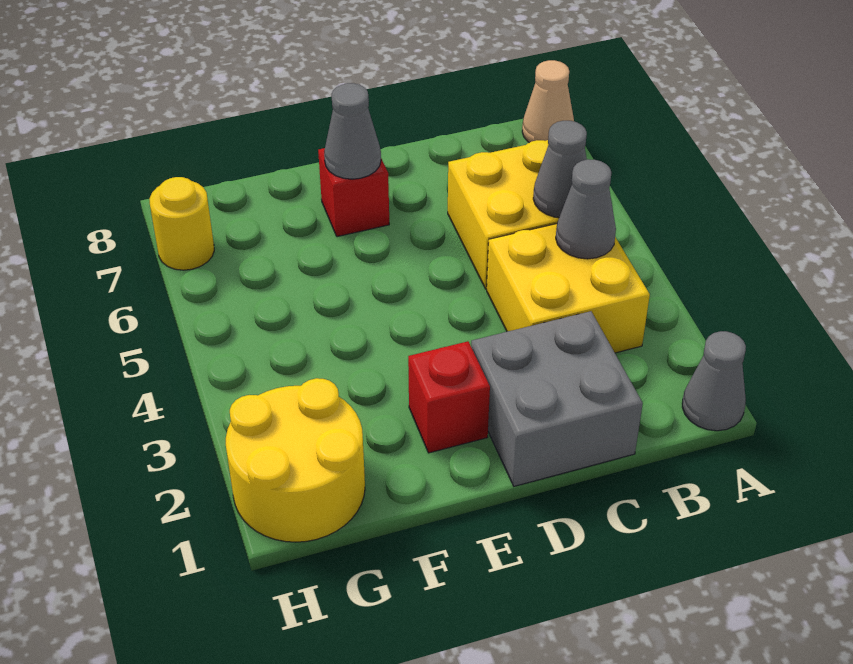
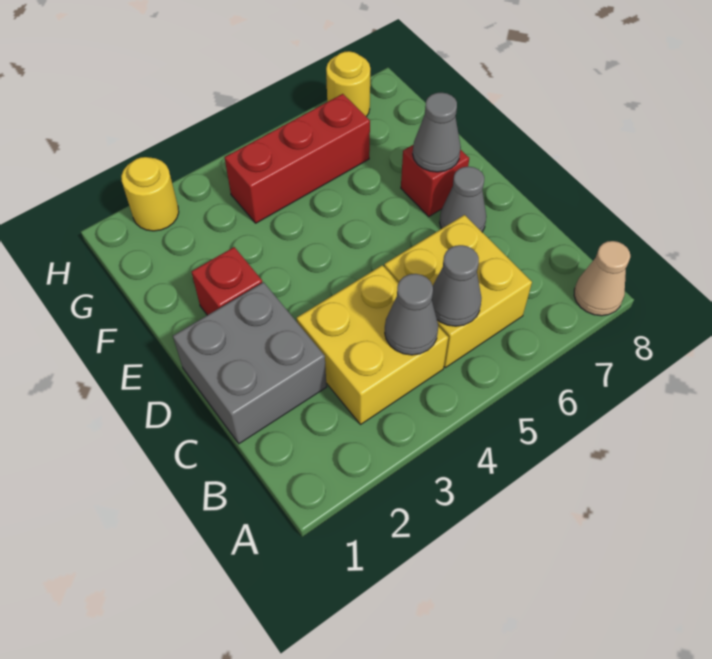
grey cone A1 level 1 -> grey cone D7 level 1
yellow round brick G1:H2 level 1 -> yellow round brick H2 level 1
none -> red brick G4:G6 level 1

